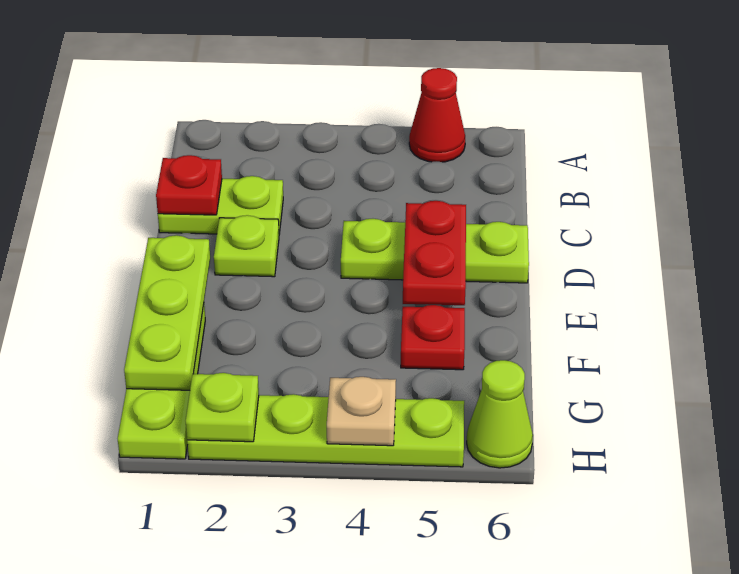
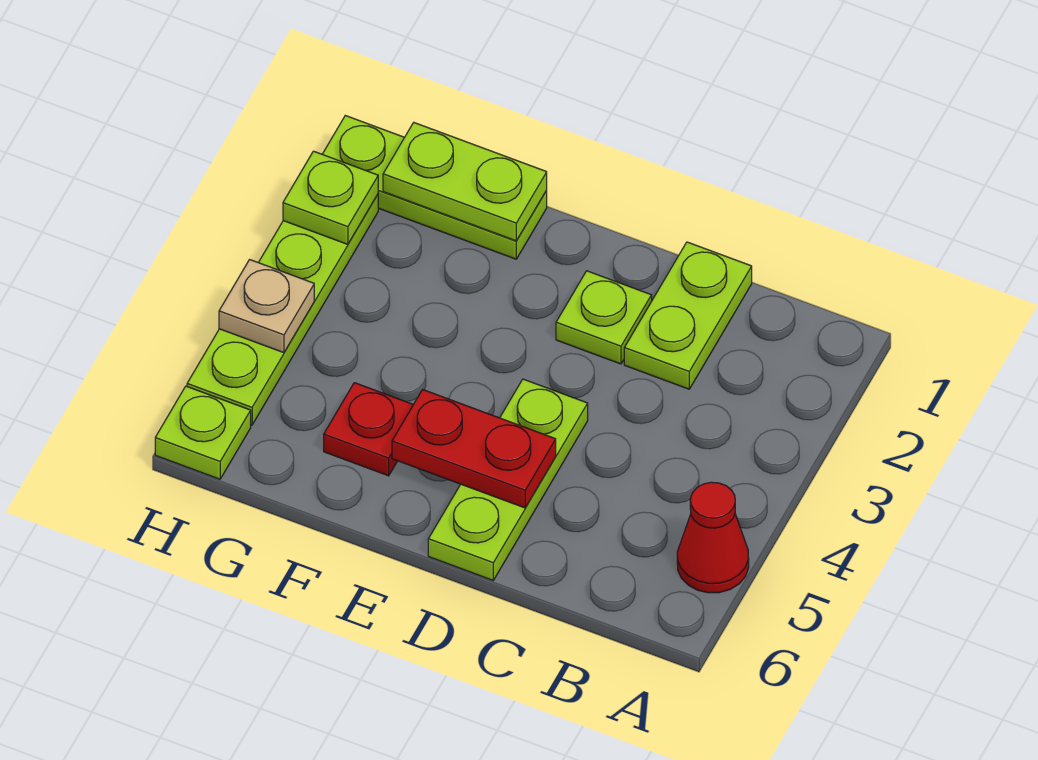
red plate C1 level 2 -> none
lime plate E1:G1 level 2 -> lime plate F1:G1 level 2
lime cone H6 level 1 -> lime plate H6 level 1

